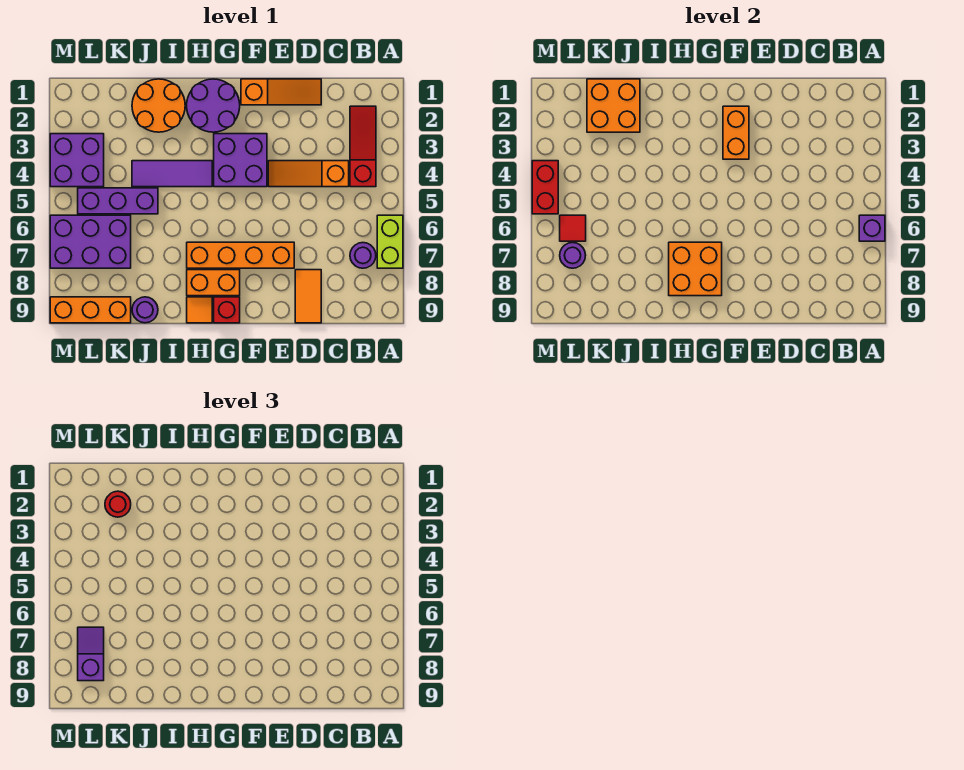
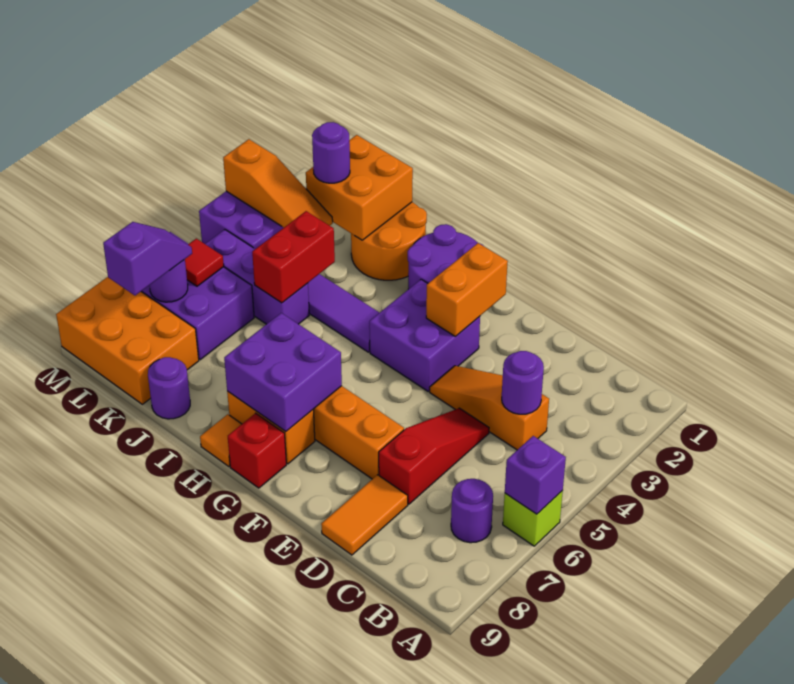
lime brick A6:A7 level 1 -> lime brick A6 level 1
red slope B2:B4 level 1 top 4 -> red slope D5:D7 level 1 top 7
none -> purple round brick C4 level 2
orange slope D1:F1 level 1 top F -> orange slope K3:M3 level 2 top M
orange brick G7:H8 level 2 -> purple brick G7:H8 level 2
red round brick K2 level 3 -> purple round brick K2 level 3
orange brick K9:M9 level 1 -> orange brick K8:M9 level 1
red brick M4:M5 level 2 -> red brick J4:J5 level 2

